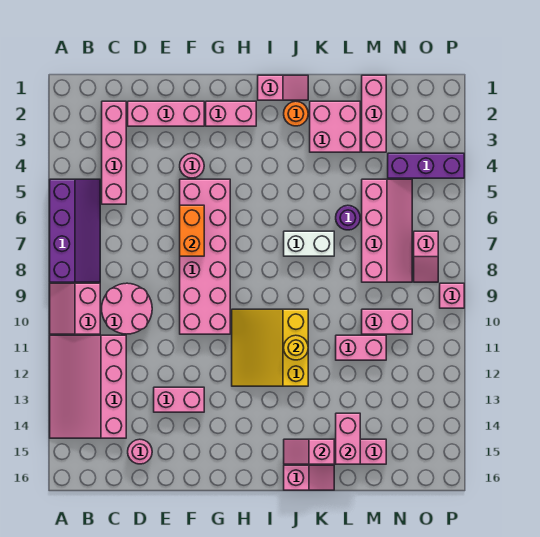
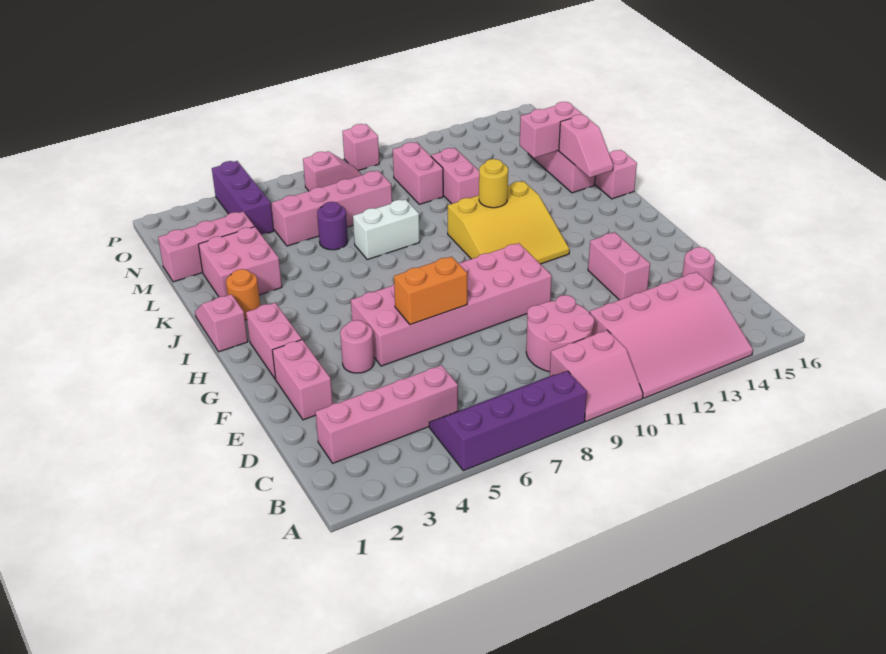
pink brick D2:F2 level 1 -> pink brick E2:F2 level 1
white brick J7:K7 level 1 -> white brick K7:K8 level 1

